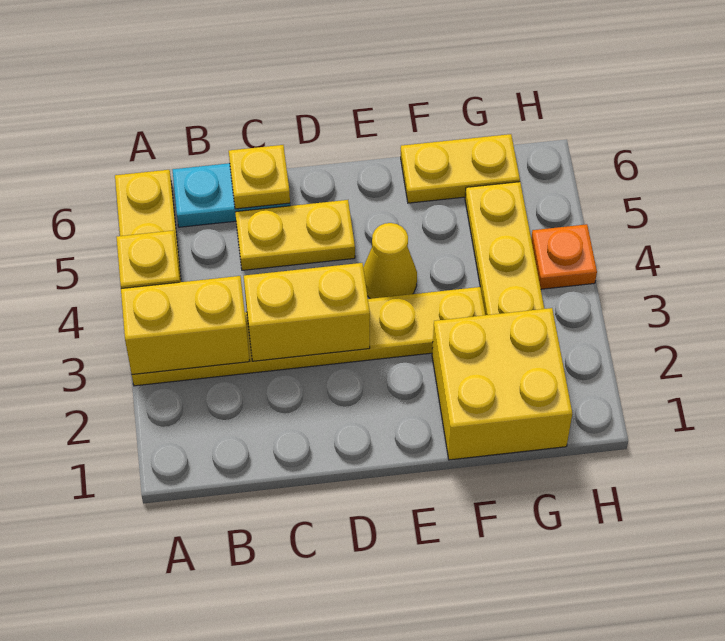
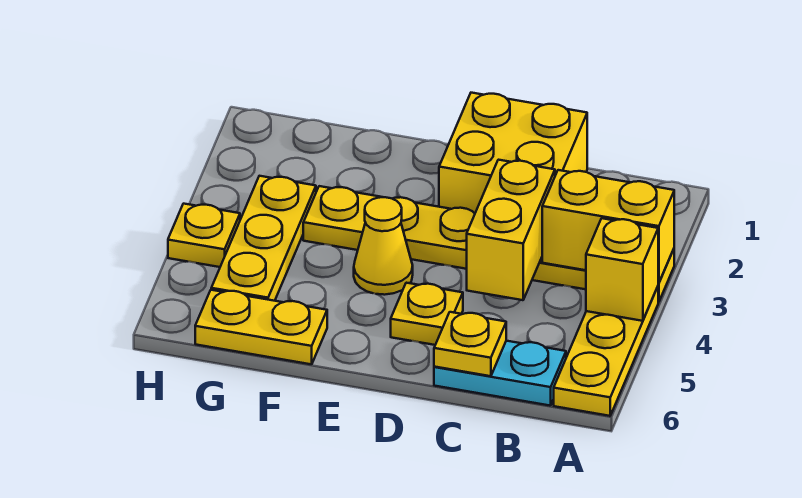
yellow brick C3:D3 level 2 -> yellow brick C3:C4 level 2
yellow plate C5:D5 level 1 -> yellow plate D5 level 1
yellow brick F1:G2 level 1 -> yellow brick C1:D2 level 1
orange plate H4 level 1 -> yellow plate H4 level 1

